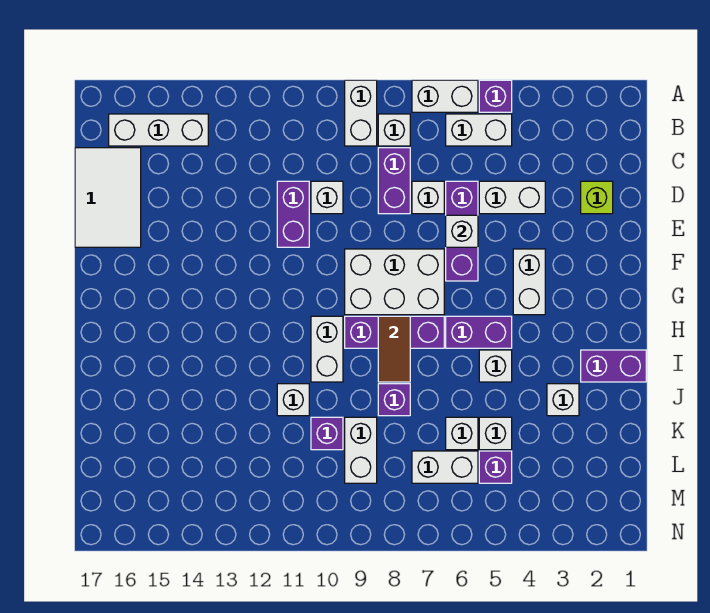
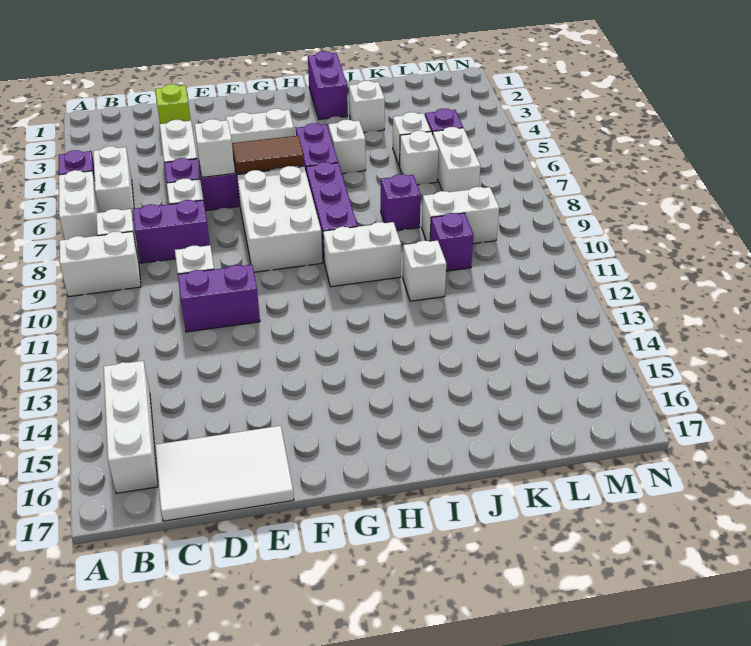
brown tile H8:I8 level 2 -> brown tile F6:G6 level 2

